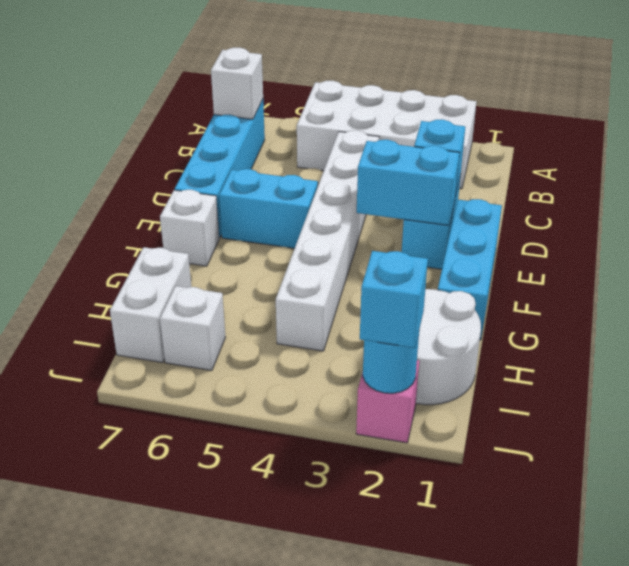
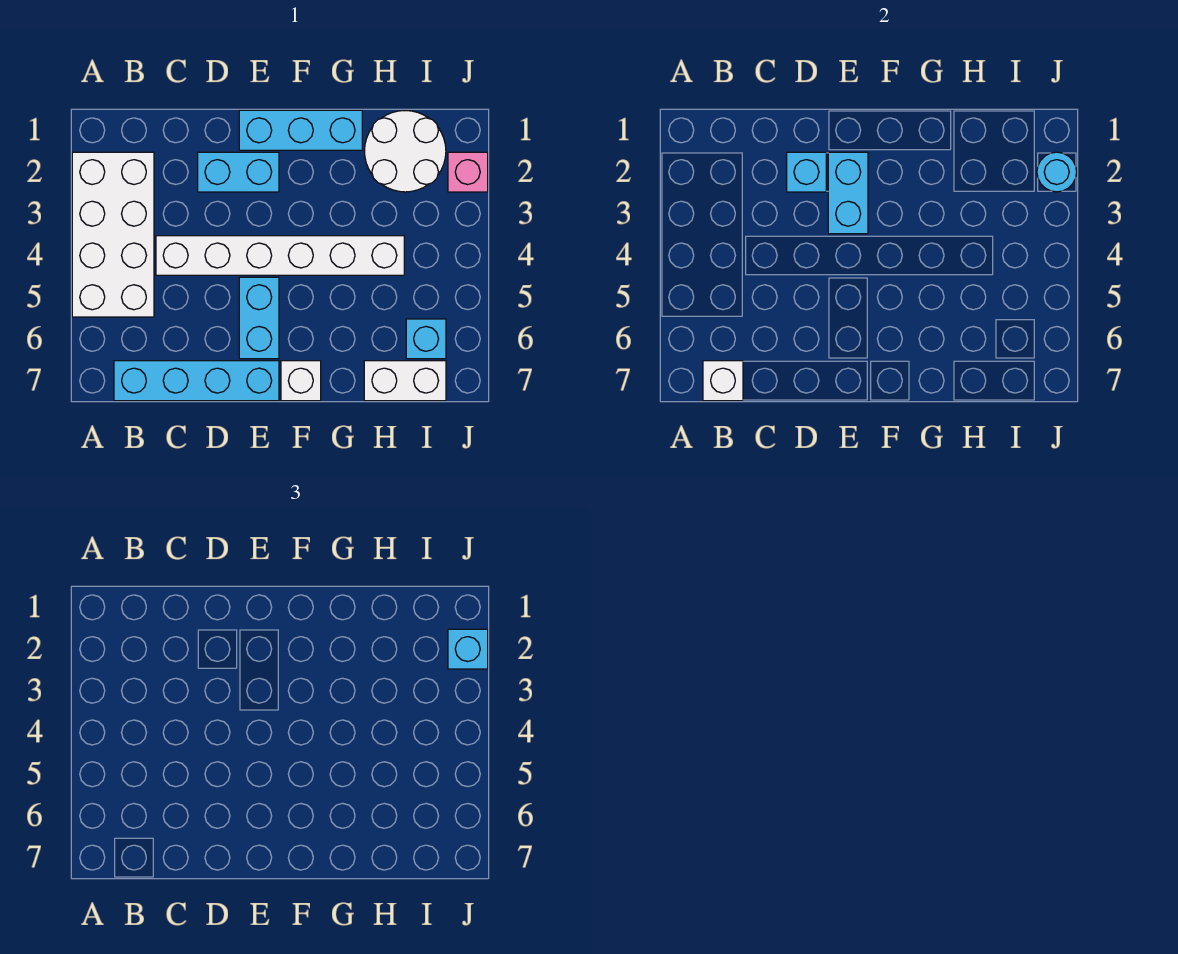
white brick I6 level 1 -> cyan brick I6 level 1

